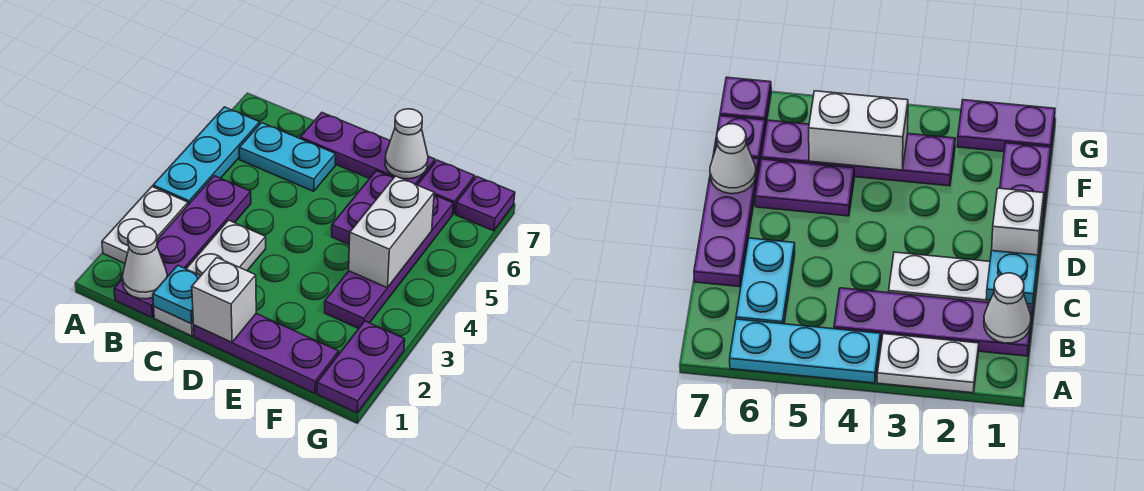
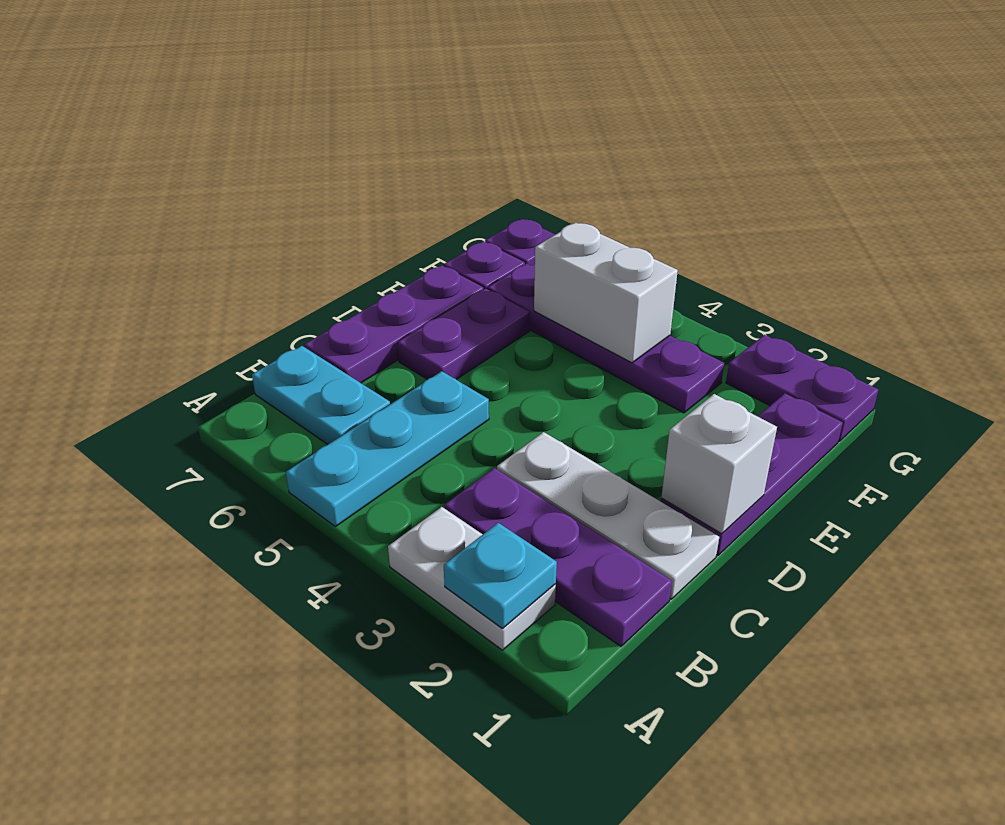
cyan plate A4:A6 level 1 -> cyan plate A5:C5 level 1
purple plate B1:B4 level 1 -> purple plate B1:B3 level 1
white cone B1 level 2 -> none
cyan plate B6:C6 level 1 -> cyan plate B6:B7 level 1
cyan plate C1 level 2 -> cyan plate A2 level 2
purple plate E5:E6 level 1 -> purple plate D6:E6 level 1
white cone E7 level 2 -> none

